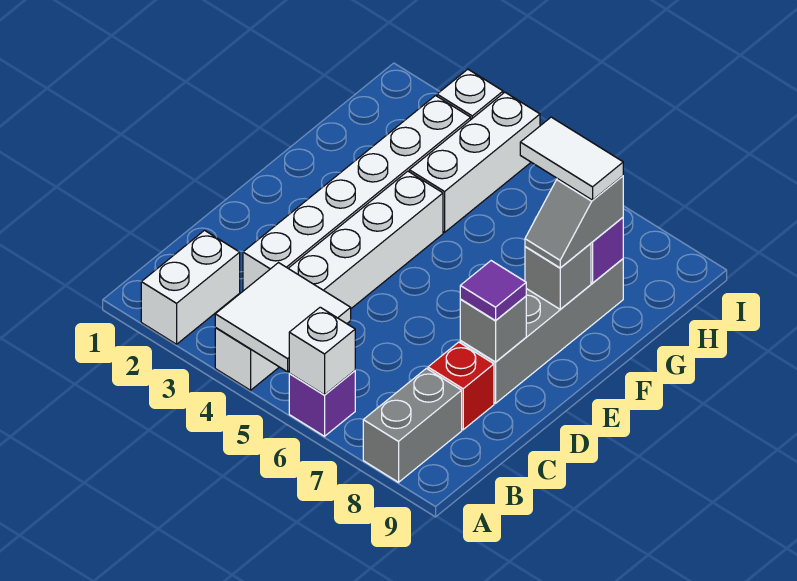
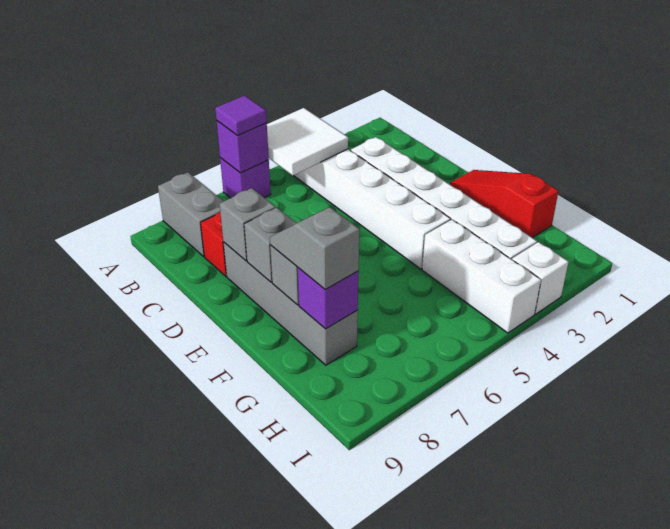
white brick A2:B2 level 1 -> none
white brick A6 level 2 -> purple brick A6 level 2
purple tile D8 level 3 -> purple tile A6 level 3
none -> red slope E1:G1 level 1 top G
none -> grey brick E8 level 2
white tile G7:G8 level 4 -> none

